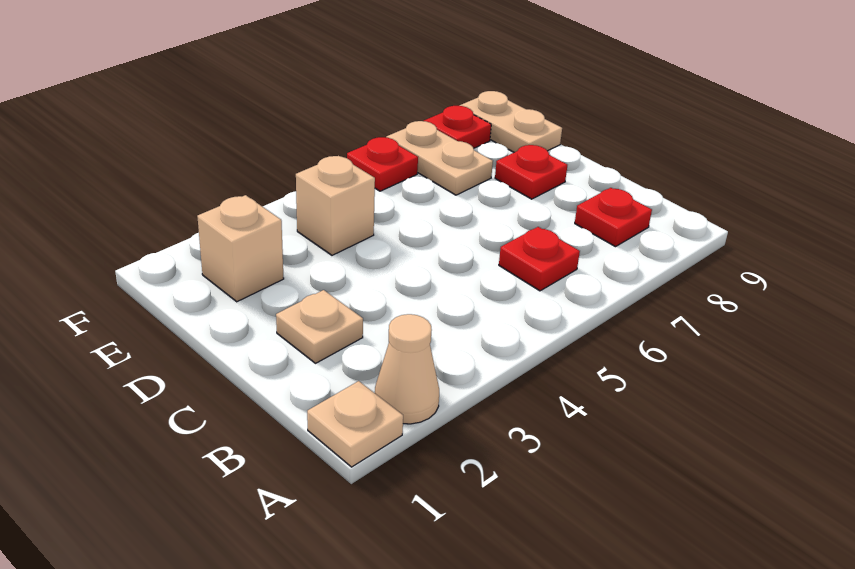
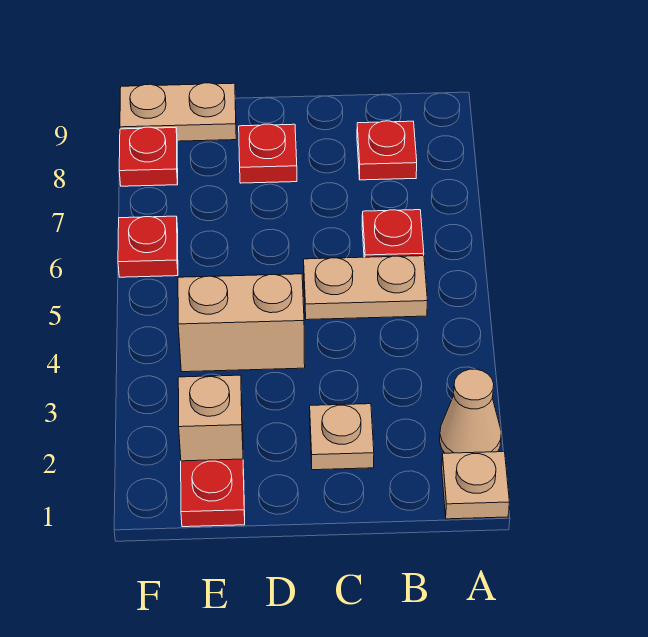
none -> red plate E1 level 1
tan brick E4 level 1 -> tan brick D4:E4 level 1
tan plate E7:F7 level 1 -> tan plate B5:C5 level 1

